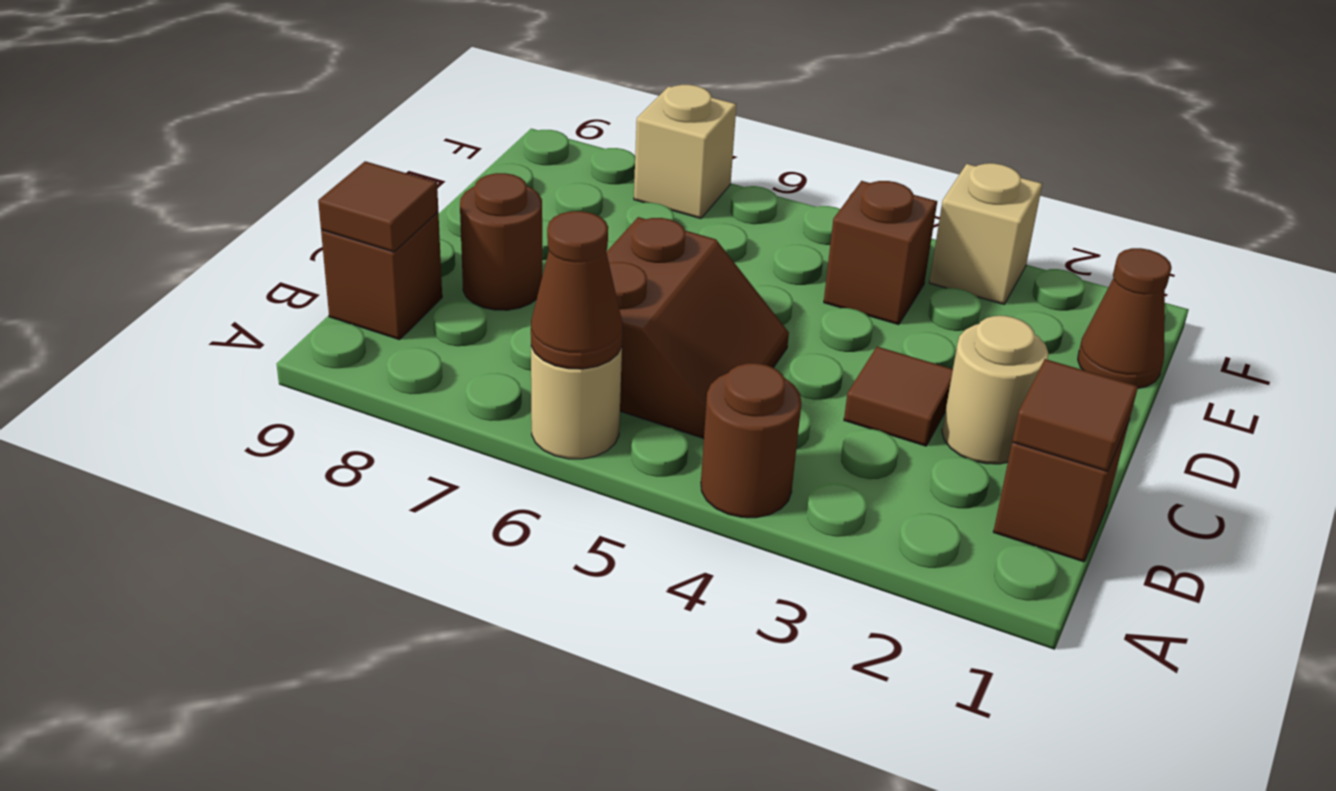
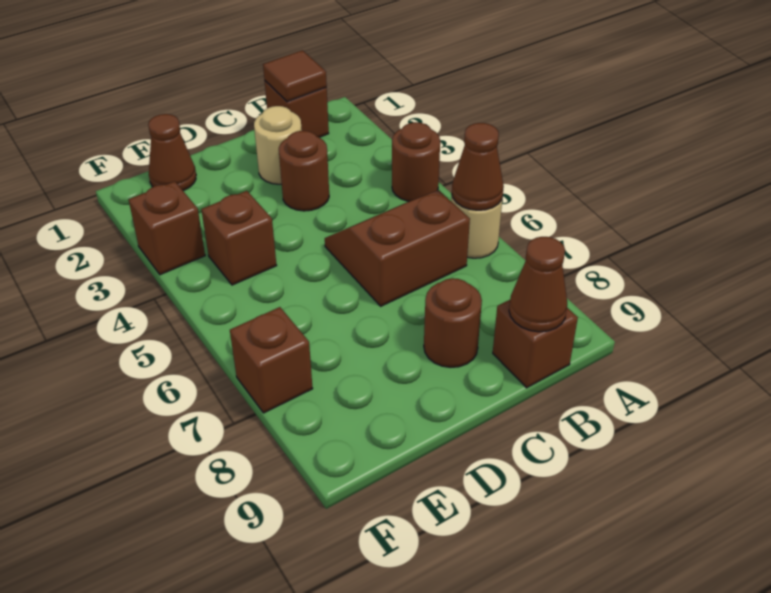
brown tile B9 level 2 -> brown cone B9 level 2
brown tile C3 level 1 -> brown round brick C3 level 1
tan brick F3 level 1 -> brown brick F3 level 1
tan brick F7 level 1 -> brown brick F7 level 1

